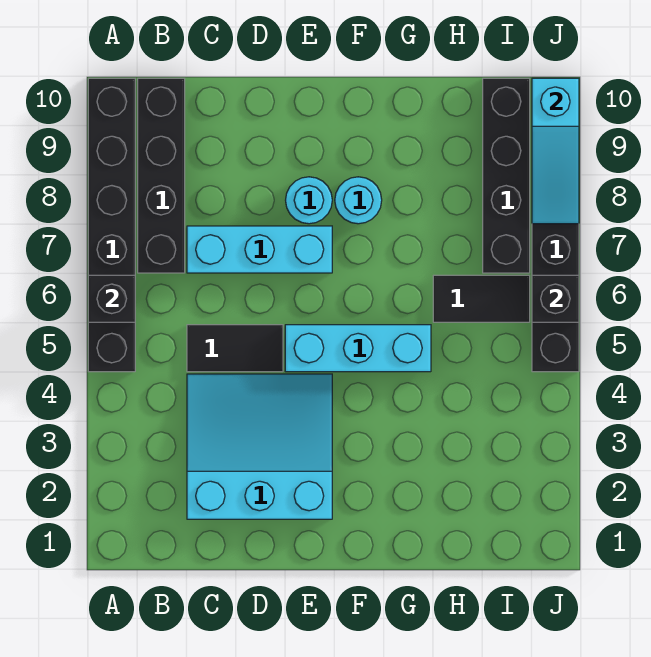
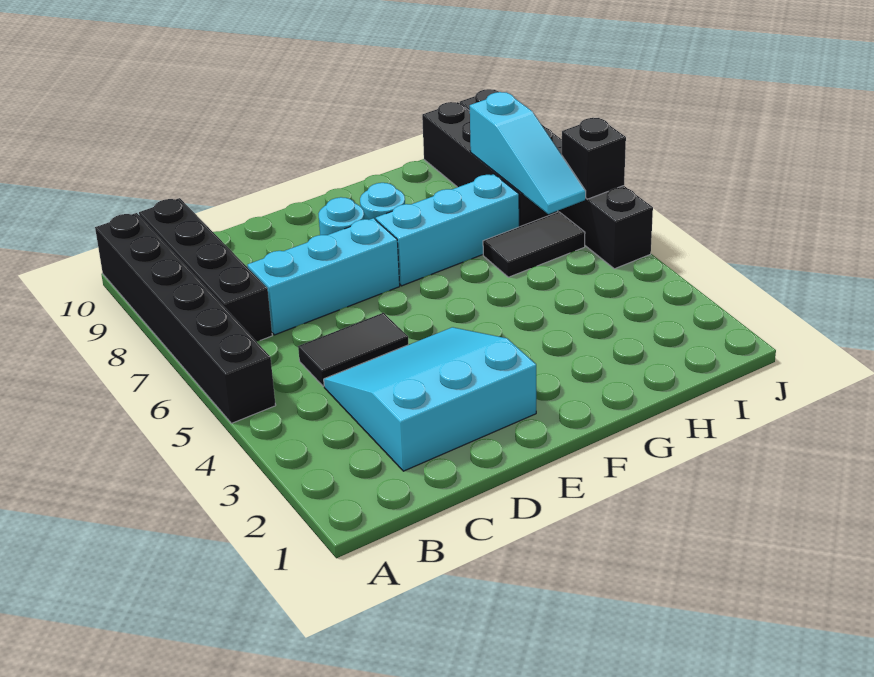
black brick A6 level 2 -> none
cyan brick E5:G5 level 1 -> cyan brick F7:H7 level 1
cyan slope J8:J10 level 2 top 10 -> cyan slope I6:I8 level 2 top 8

